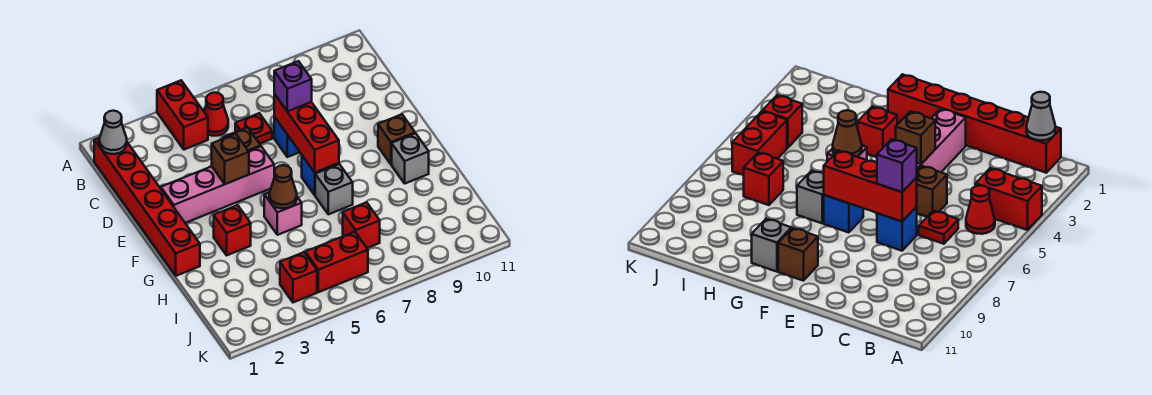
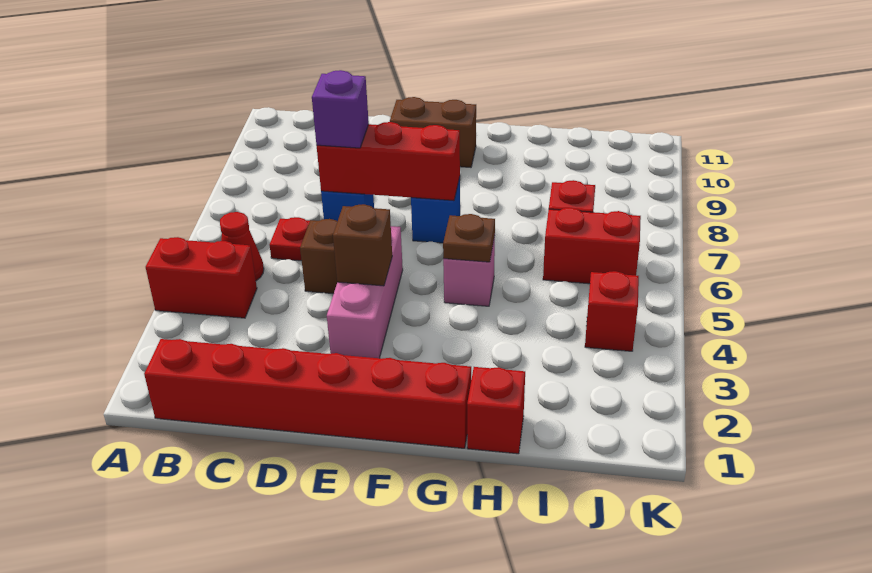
grey cone B1 level 2 -> none
pink brick E2:E5 level 1 -> pink brick E3:E5 level 1
brown brick F10 level 1 -> brown brick E10:F10 level 1
red brick G3 level 1 -> red brick H1 level 1
brown cone G5 level 2 -> brown plate G5 level 2
grey brick G7 level 1 -> none
grey brick G10 level 1 -> none
red brick J5:J6 level 1 -> red brick I6:J6 level 1

